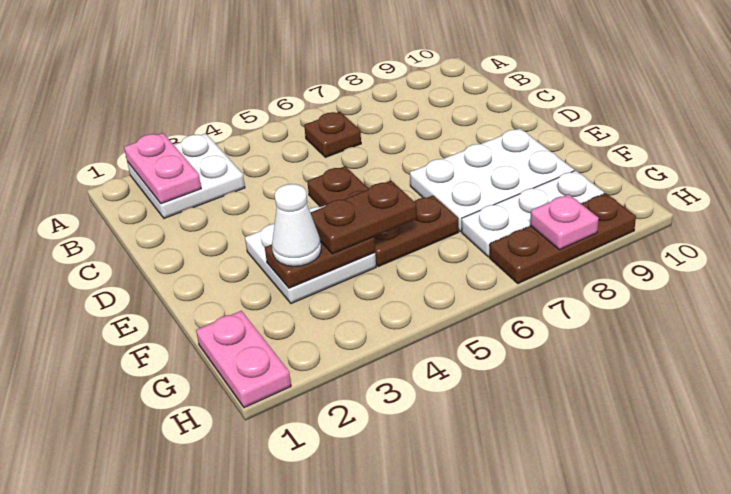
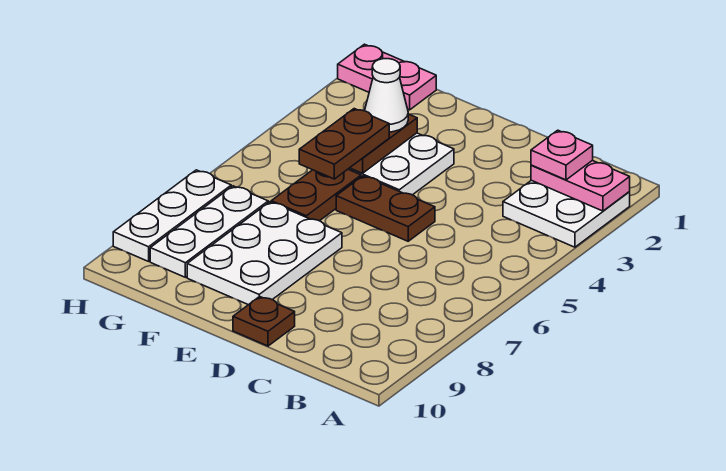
brown plate B6 level 1 -> brown plate D10 level 1
brown plate H7:H9 level 1 -> white plate H7:H9 level 1
pink plate H8 level 2 -> pink plate B2 level 3

